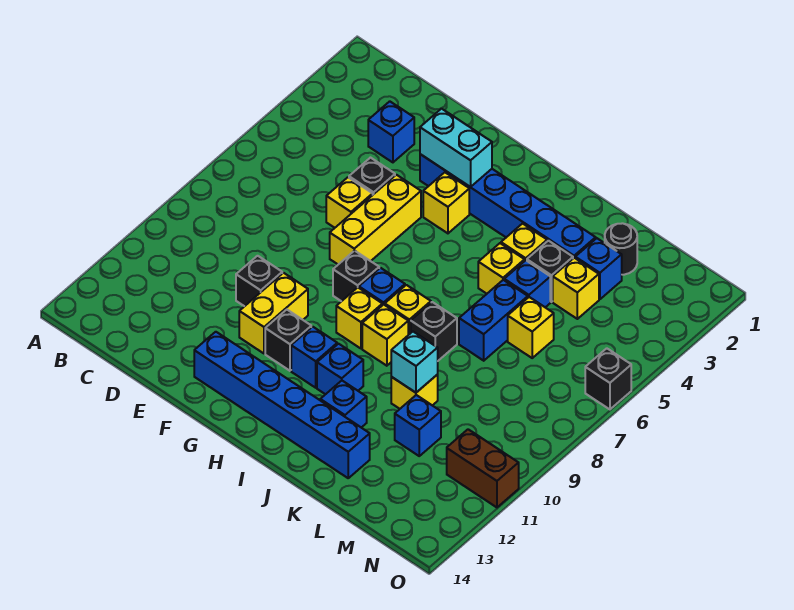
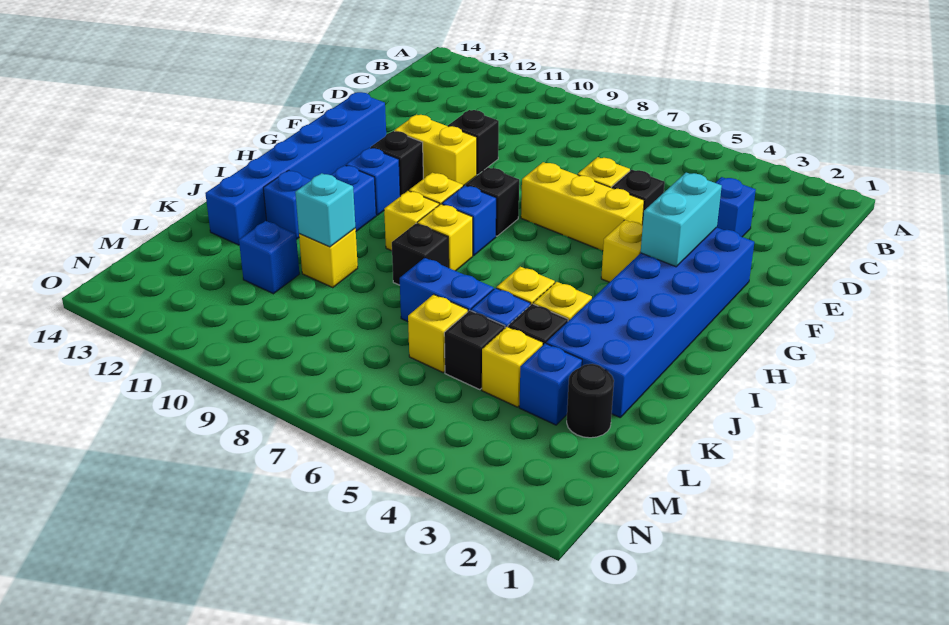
blue brick F3:K3 level 1 -> blue brick F2:K3 level 1
brown brick N11:O11 level 1 -> none
black brick O6 level 1 -> black brick L5 level 1

